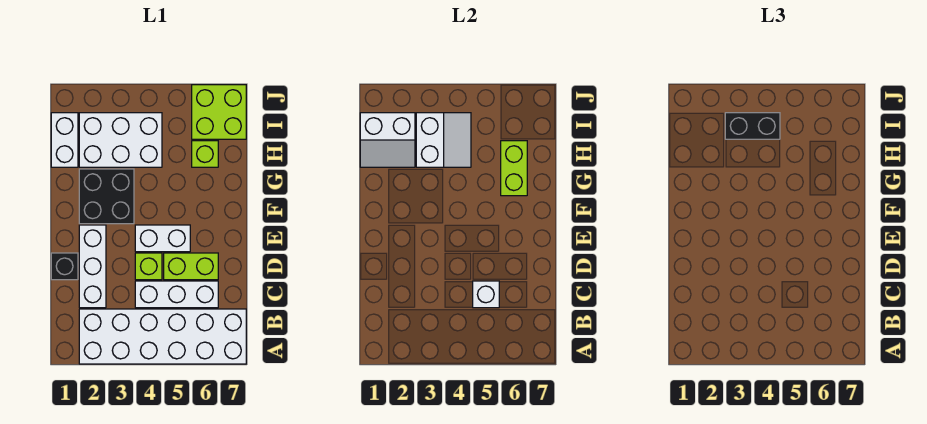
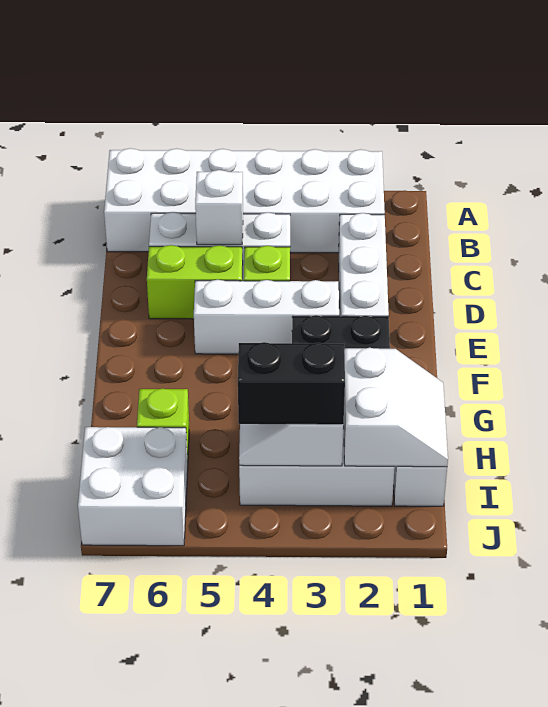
black brick D1 level 1 -> none
white brick E4:E5 level 1 -> white brick E3:E5 level 1
lime brick G6:H6 level 2 -> none
white slope H1:I2 level 2 top I -> white slope H1:I2 level 2 top 2
lime brick I6:J7 level 1 -> white brick I6:J7 level 1

